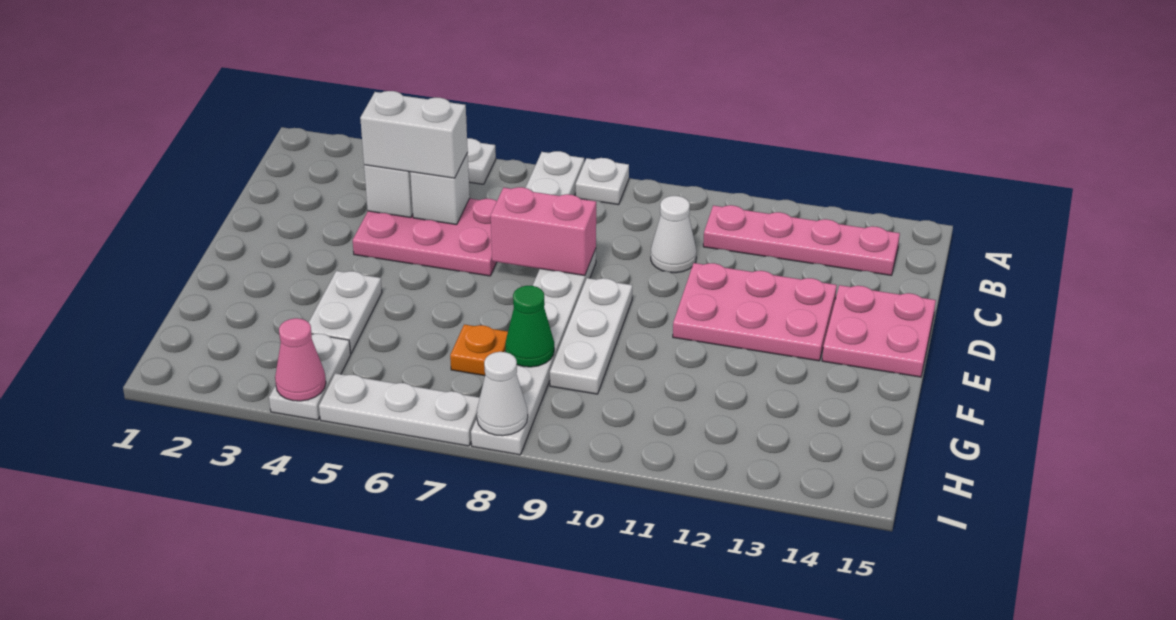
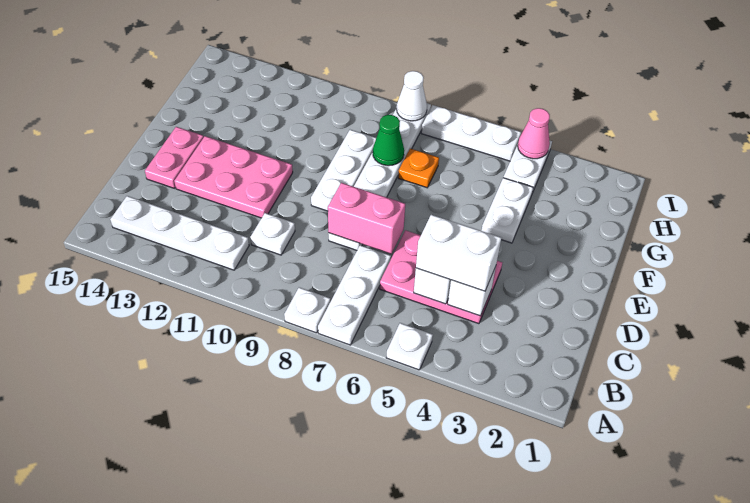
pink plate B11:B14 level 1 -> white plate B11:B14 level 1
white cone C10 level 1 -> white plate C10 level 1
pink plate D14:E15 level 1 -> pink plate D14:E14 level 1

